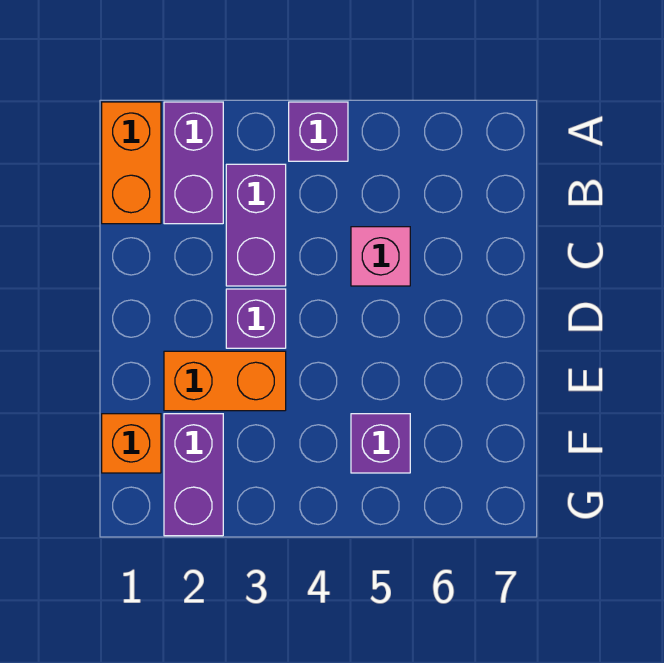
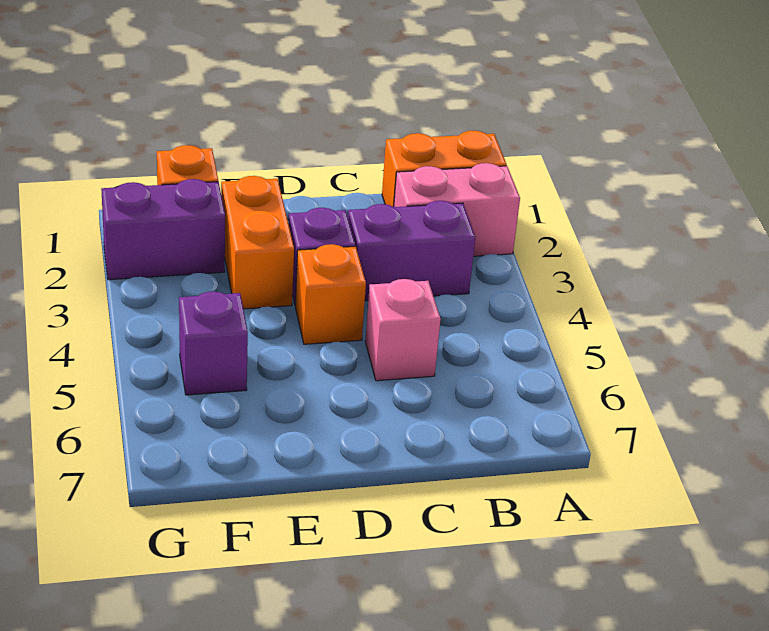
purple brick A2:B2 level 1 -> pink brick A2:B2 level 1
purple brick A4 level 1 -> none
none -> orange brick D4 level 1

